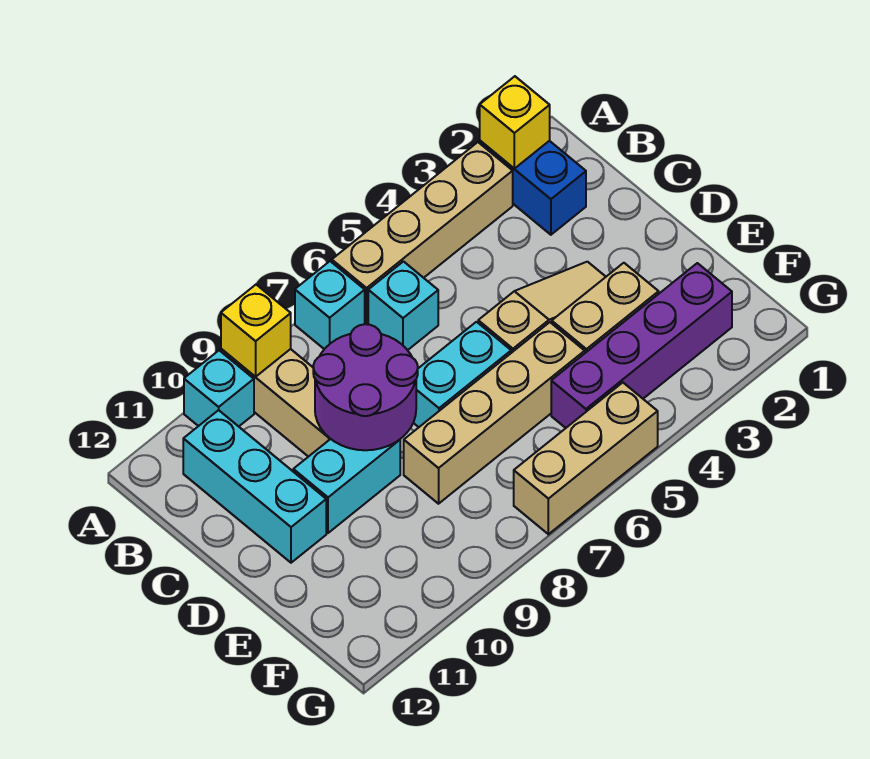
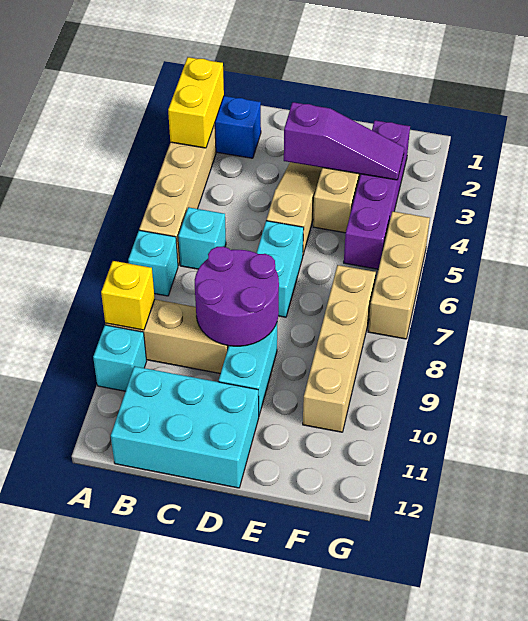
yellow brick A2 level 2 -> yellow brick A2:A3 level 2
cyan brick B11:D11 level 1 -> cyan brick B11:D12 level 1
none -> purple slope D3:F3 level 2 top D
tan brick E5:E8 level 1 -> tan brick F7:F10 level 1

